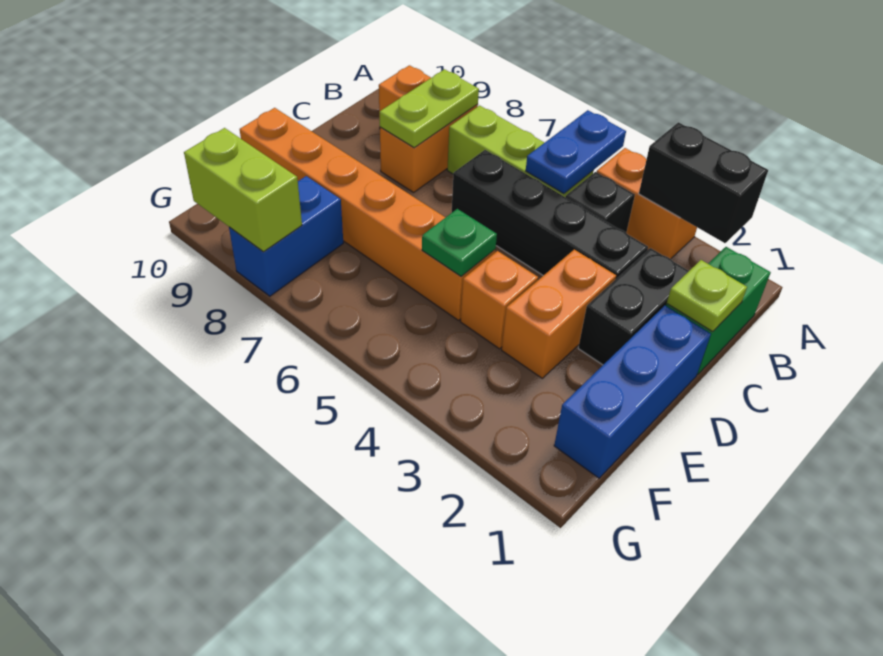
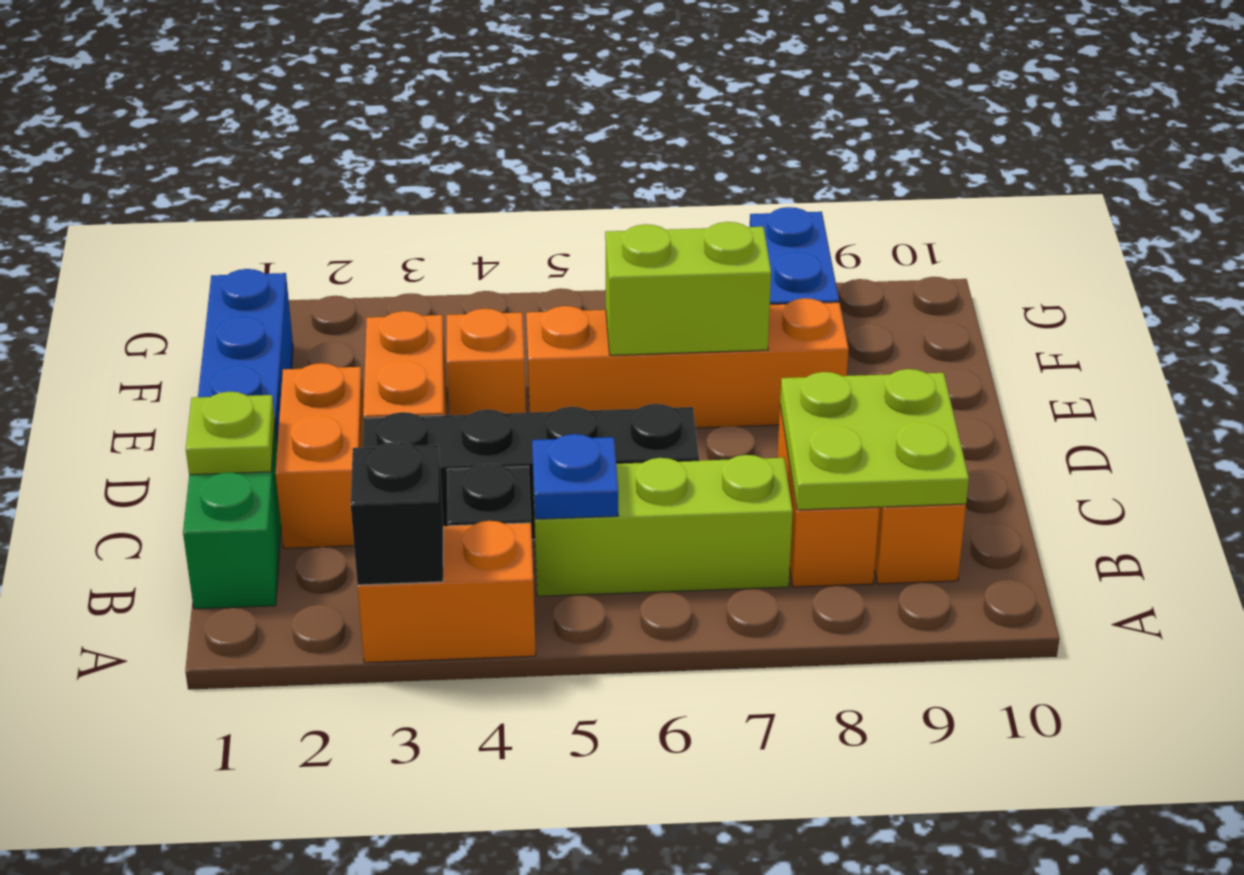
black brick A2:A3 level 2 -> black brick A3 level 2
blue plate A5:B5 level 2 -> blue plate B5 level 2
lime plate B8:C8 level 2 -> lime plate B8:C9 level 2
black brick C2:D2 level 1 -> orange brick C2:D2 level 1
orange brick E5:E10 level 1 -> orange brick E5:E8 level 1
green plate E5 level 2 -> none
lime brick G8:G9 level 2 -> lime brick E6:E7 level 2

